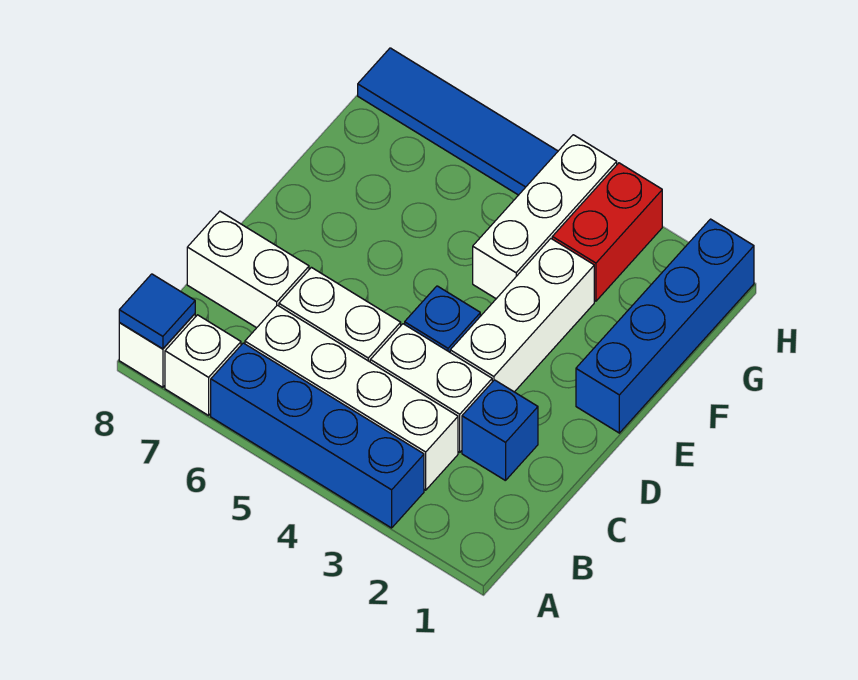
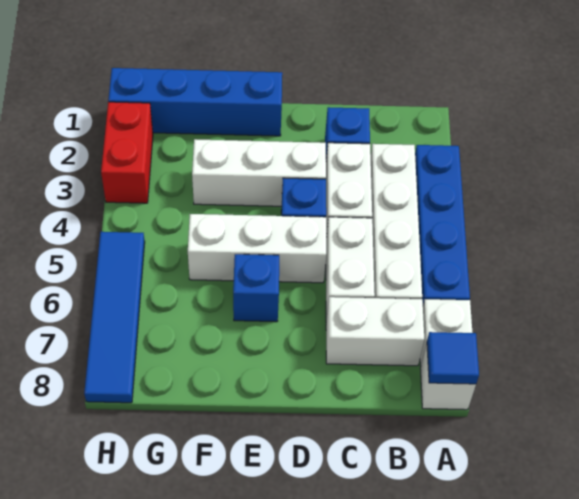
white brick C7:C8 level 1 -> white brick B7:C7 level 1
none -> blue brick E6 level 1
white brick F4:H4 level 1 -> white brick D5:F5 level 1
red brick G3:H3 level 1 -> red brick H2:H3 level 1

